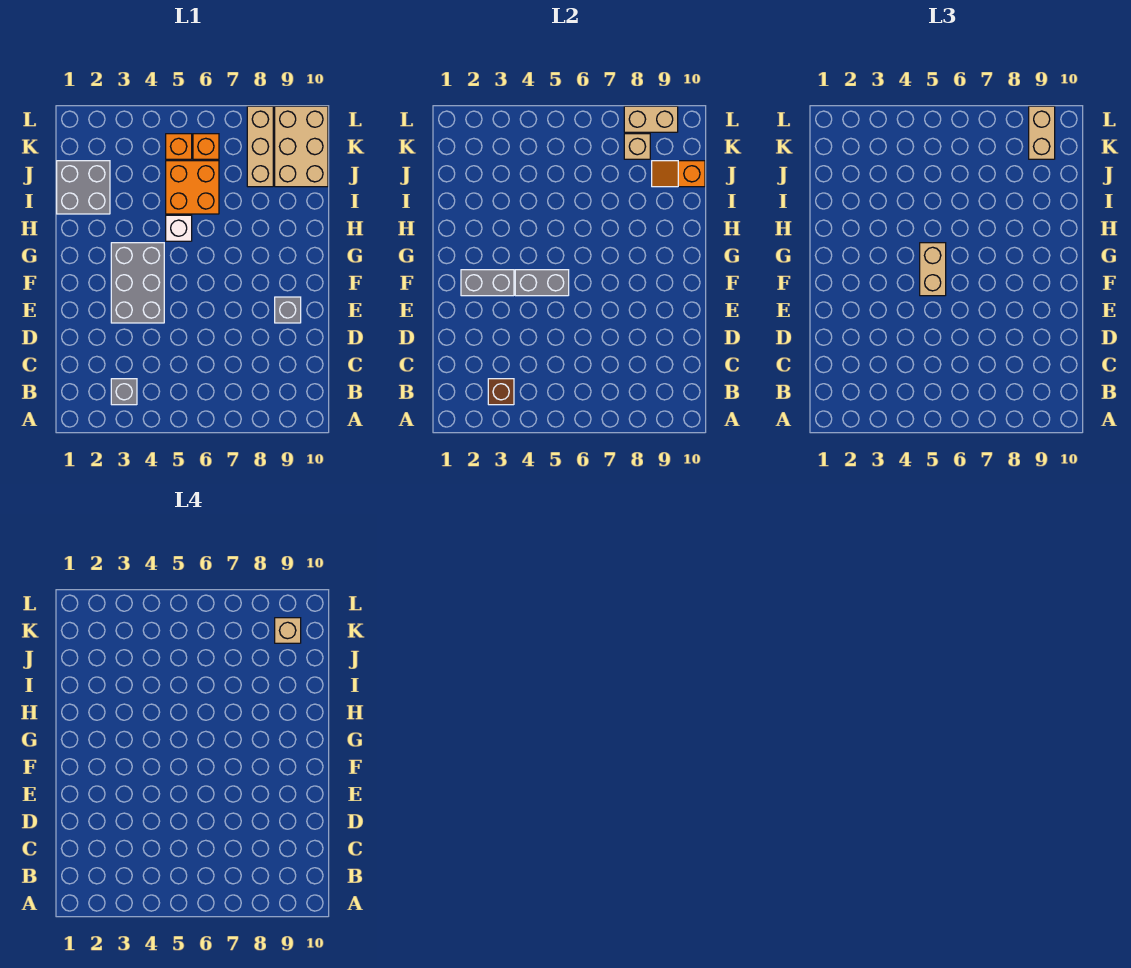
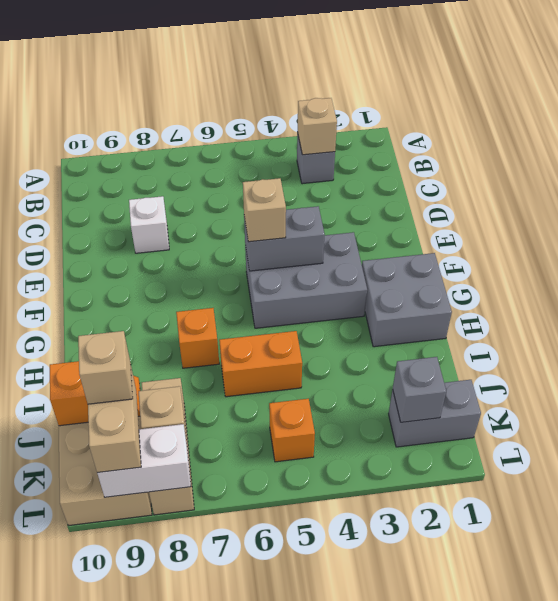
brown brick B3 level 2 -> tan brick B3 level 2
grey brick E3:G4 level 1 -> grey brick F3:G5 level 1
grey brick E9 level 1 -> grey brick K2 level 2
grey brick F2:F3 level 2 -> grey brick K1:K2 level 1
tan brick F5:G5 level 3 -> tan brick F5 level 3
white brick H5 level 1 -> white brick D8 level 1
grey brick I1:J2 level 1 -> grey brick G1:H2 level 1
orange brick I5:J6 level 1 -> orange brick I5:I6 level 1
orange brick K6 level 1 -> orange brick H7 level 1
tan brick L8:L9 level 2 -> white brick L8:L9 level 2

